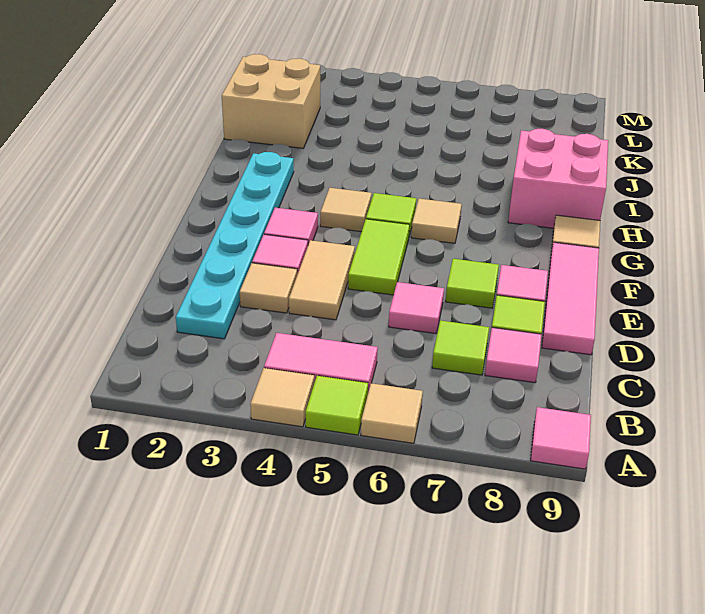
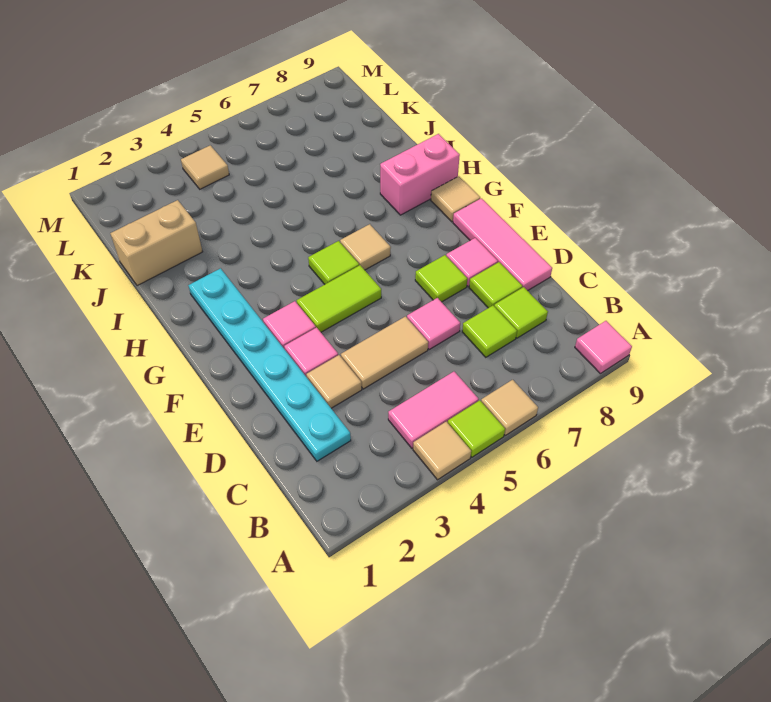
pink tile C8 level 1 -> lime tile C8 level 1
tan tile D4:E4 level 1 -> tan tile D4:D5 level 1
lime tile E5:F5 level 1 -> lime tile F4:F5 level 1
tan tile G4 level 1 -> tan tile L4 level 1
pink brick H8:I9 level 1 -> pink brick H8:H9 level 1
tan brick J1:K2 level 1 -> tan brick J1:J2 level 1

